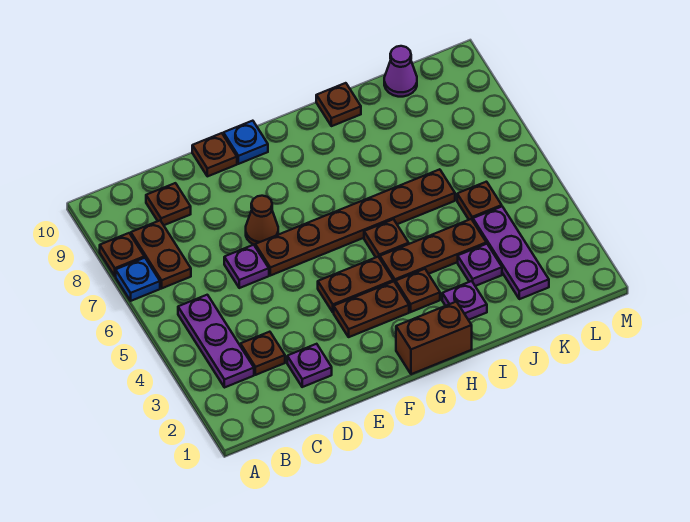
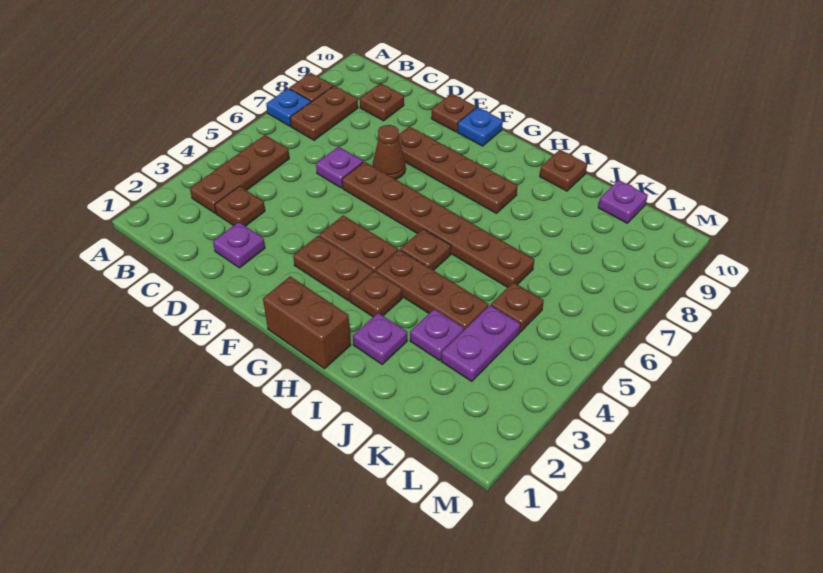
purple plate B3:B5 level 1 -> brown plate B3:B5 level 1
none -> brown plate E8:H8 level 1
purple plate K2:K4 level 1 -> purple plate K3:K4 level 1
purple cone K10 level 1 -> purple plate K10 level 1

